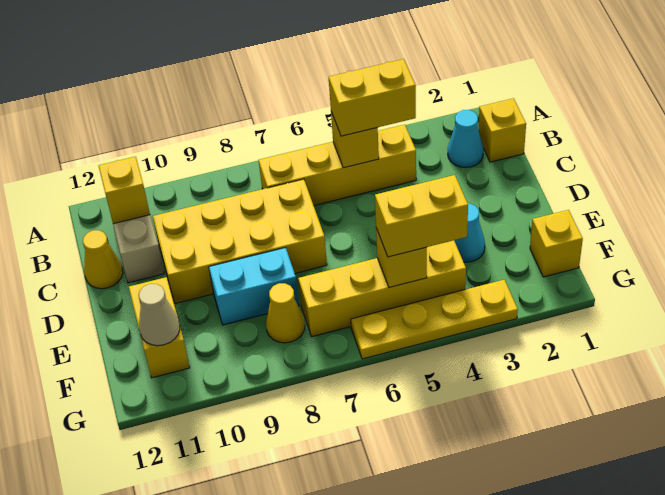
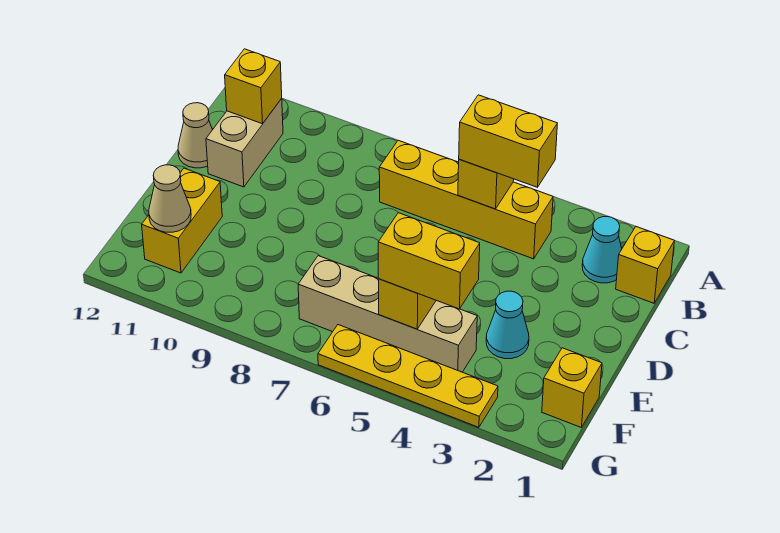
yellow brick C7:D10 level 1 -> none
yellow cone C12 level 1 -> tan cone C12 level 1
cyan brick E8:E9 level 1 -> none
yellow brick F4:F7 level 1 -> tan brick F4:F7 level 1
yellow cone F8 level 1 -> none

